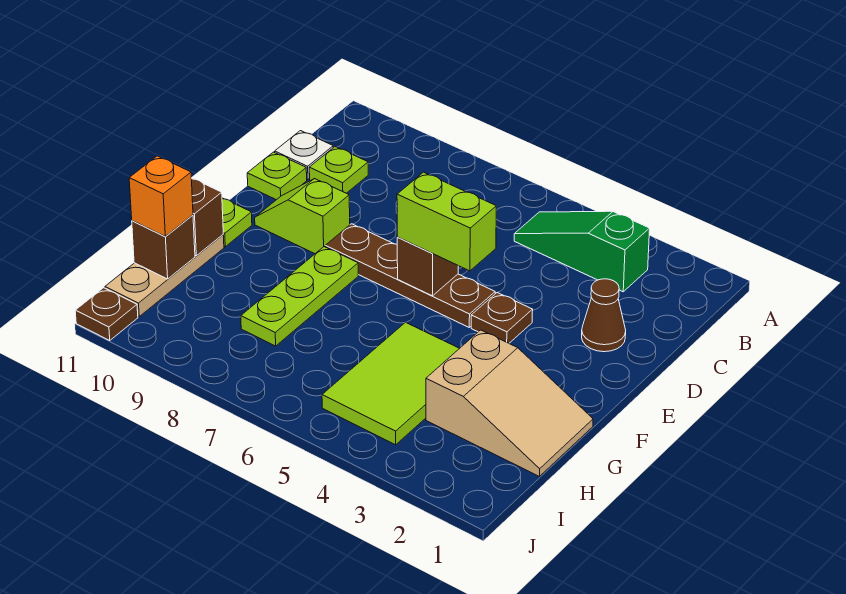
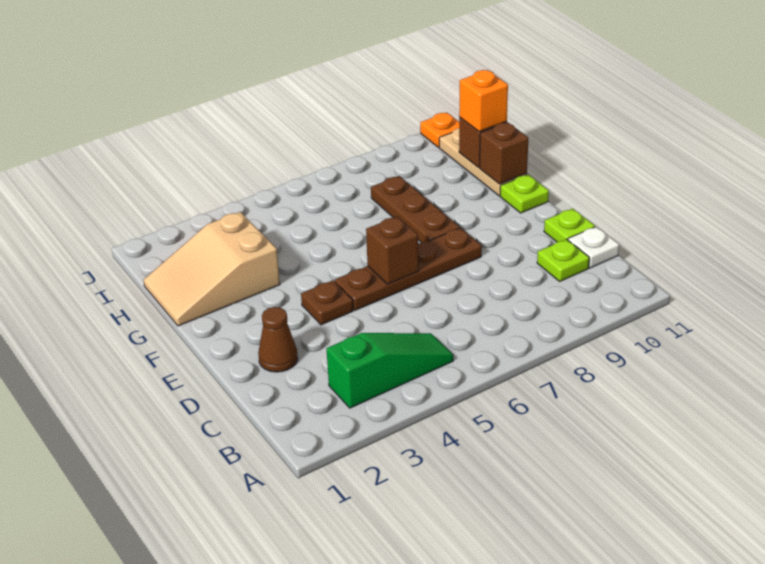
lime brick E5:E6 level 3 -> none
lime slope E9:E10 level 1 top 9 -> none
lime plate F8:H8 level 1 -> brown plate F8:H8 level 1
lime tile G4:I5 level 1 -> none
brown plate J11 level 1 -> orange plate J11 level 1

